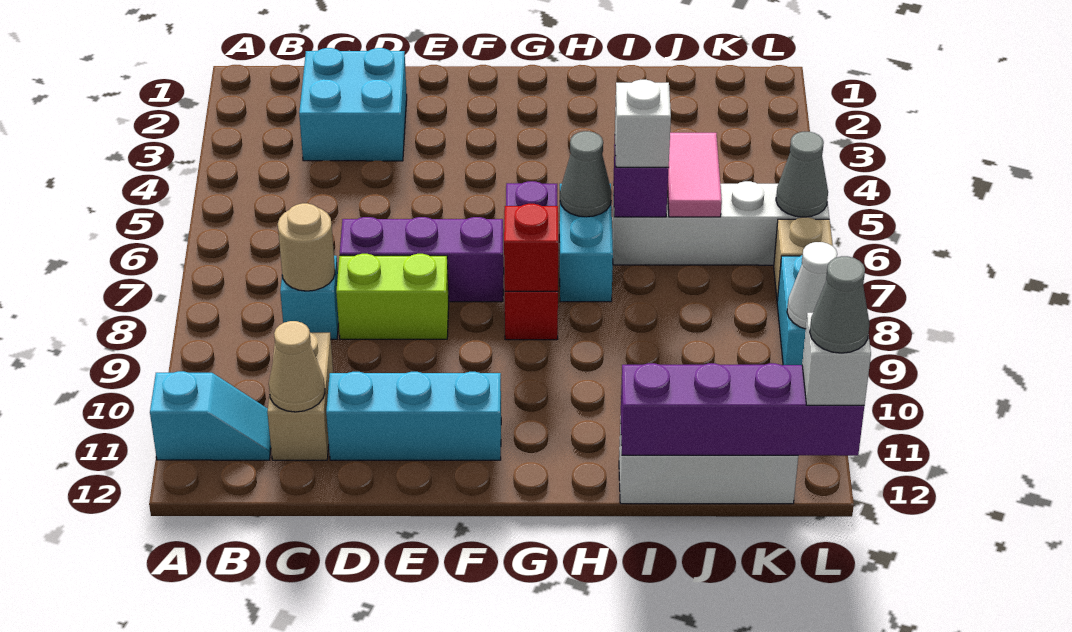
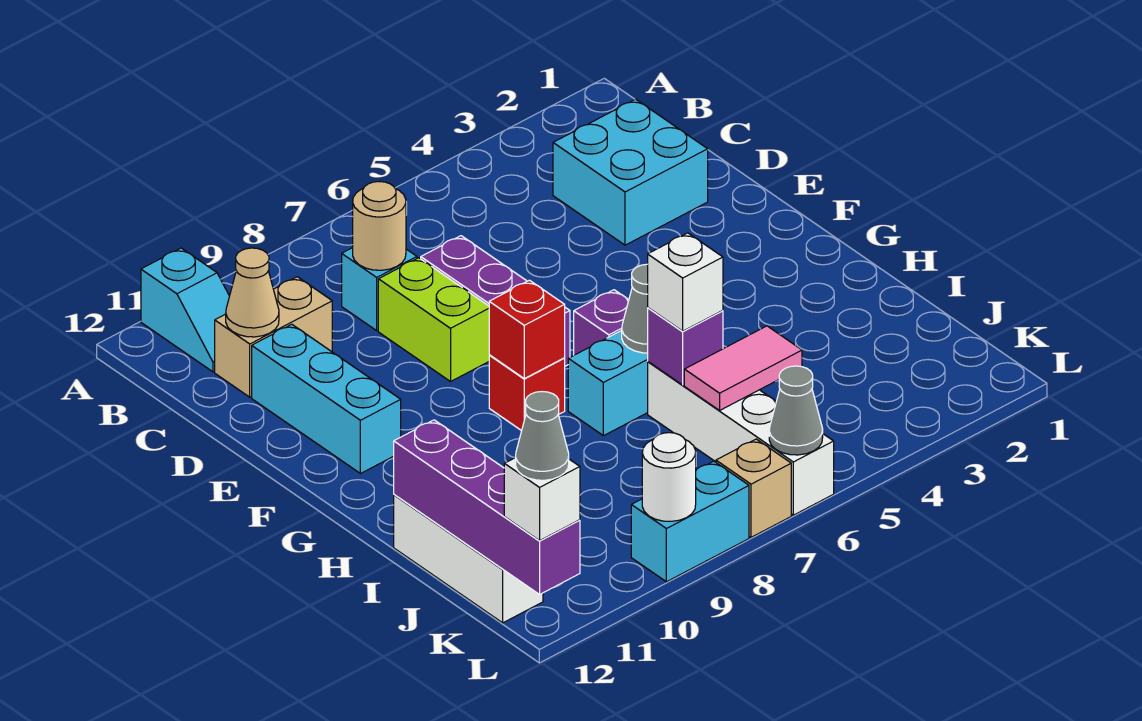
white cone L9 level 2 -> white round brick L9 level 2

